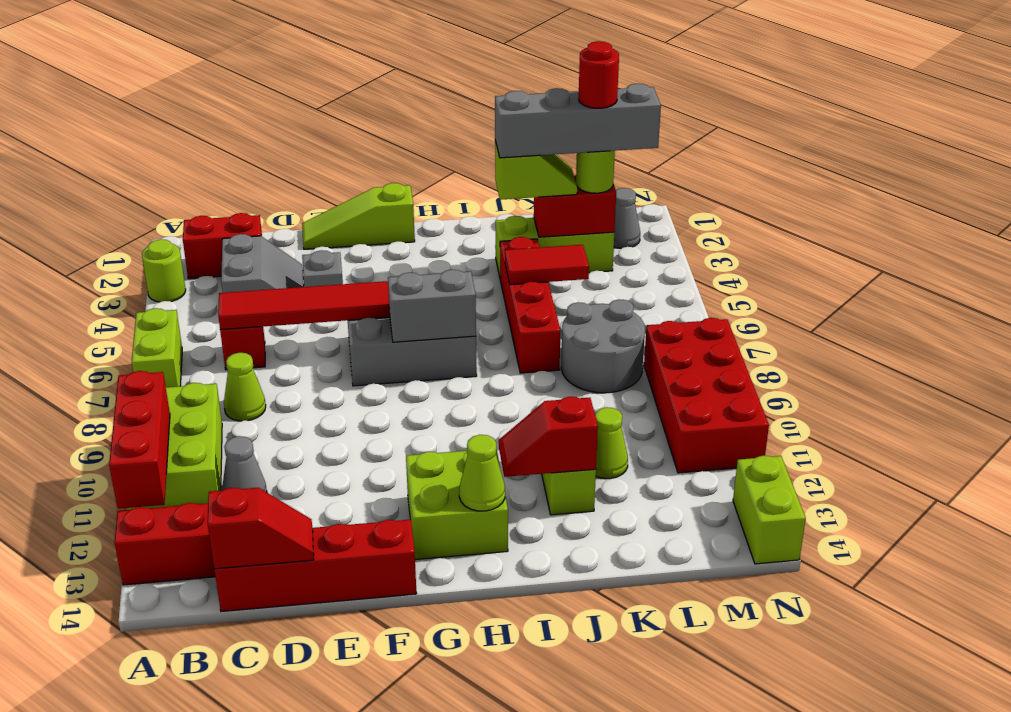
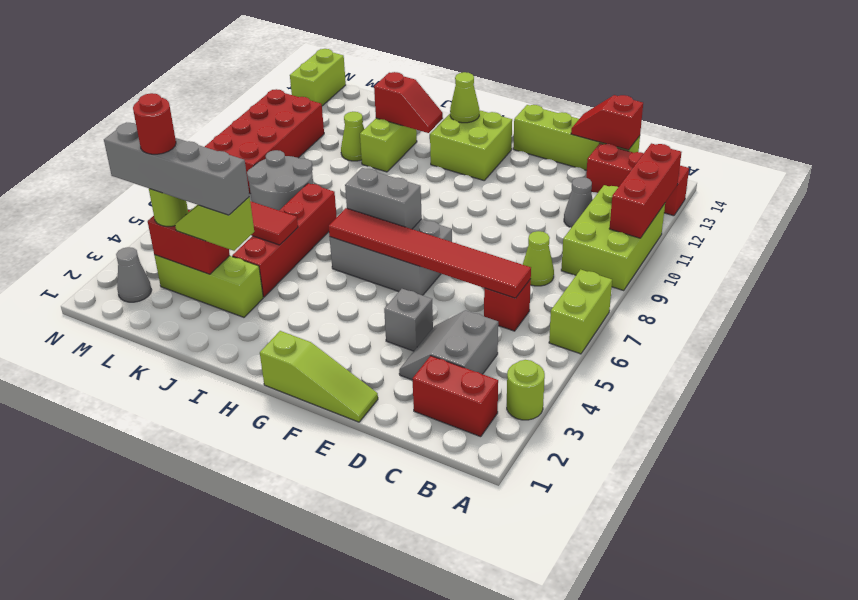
red brick C14:F14 level 1 -> lime brick C14:F14 level 1

